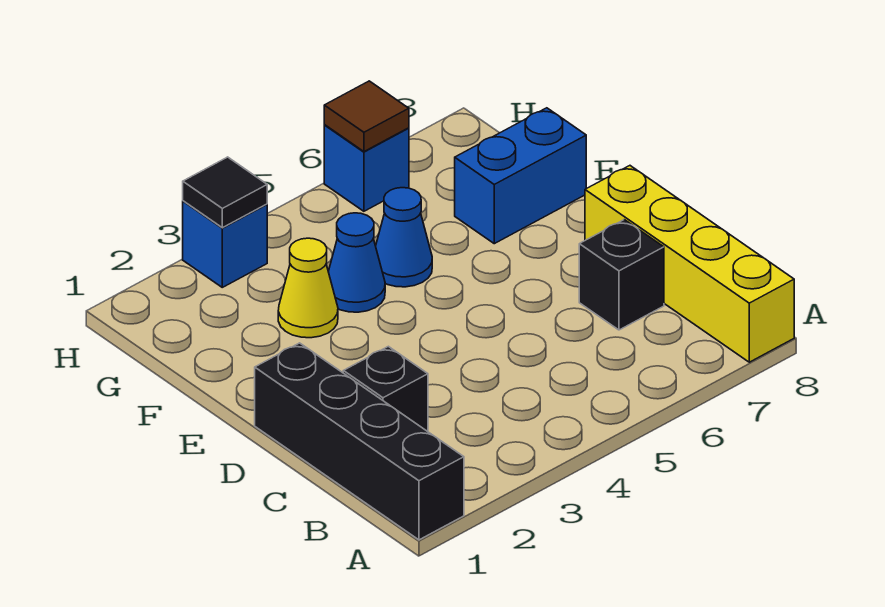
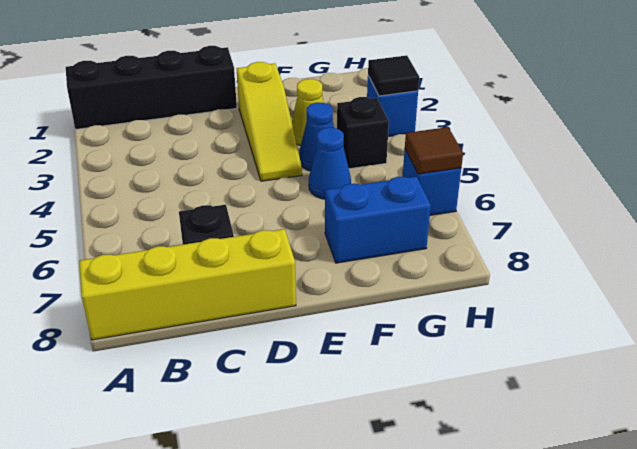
black brick C2 level 1 -> black brick G4 level 1
none -> yellow slope E2:E4 level 1 top 2
blue brick F7:F8 level 1 -> blue brick F7:G7 level 1

